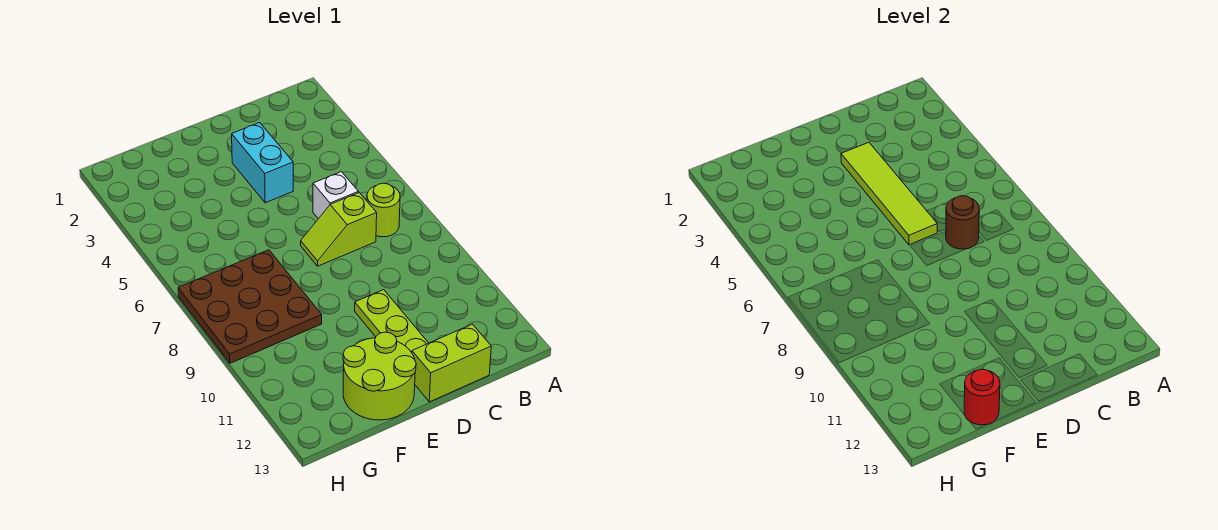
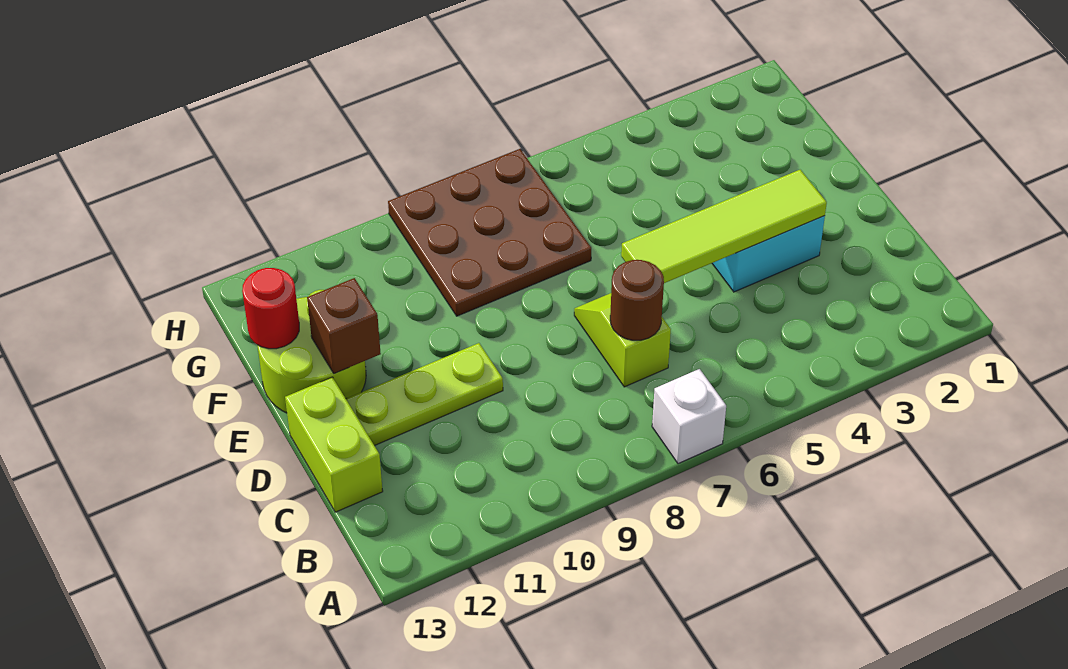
lime round brick B7 level 1 -> none
white brick C6 level 1 -> white brick A7 level 1
none -> brown brick E12 level 2

